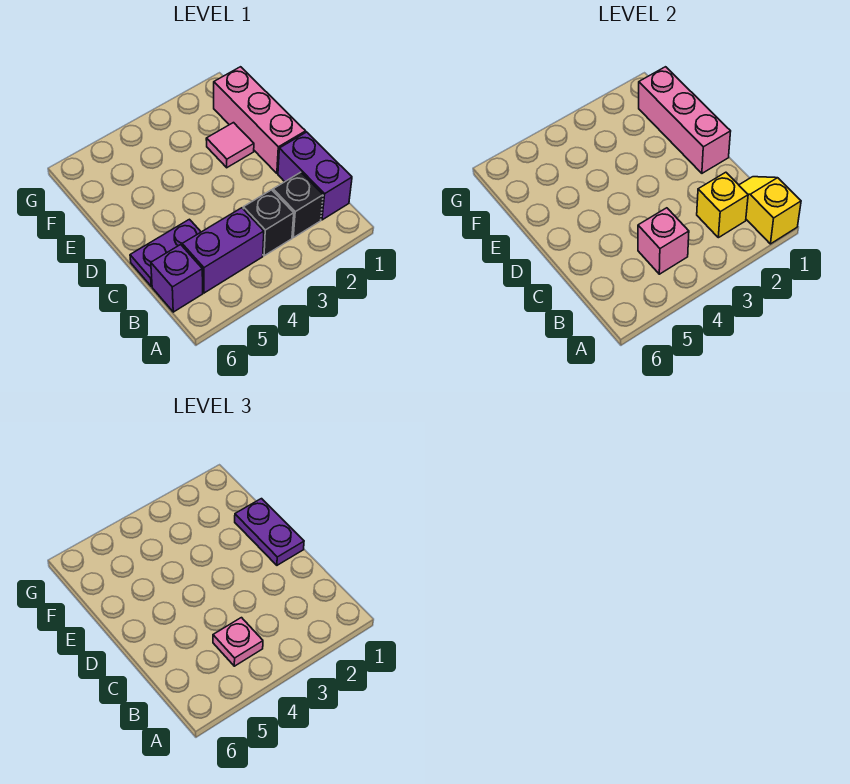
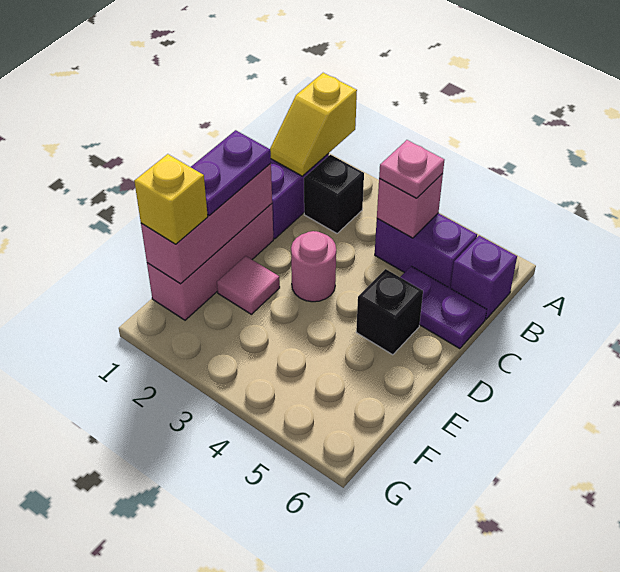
yellow brick B2 level 2 -> yellow brick F1 level 3
black brick B3 level 1 -> black brick D5 level 1
none -> pink round brick D3 level 1

